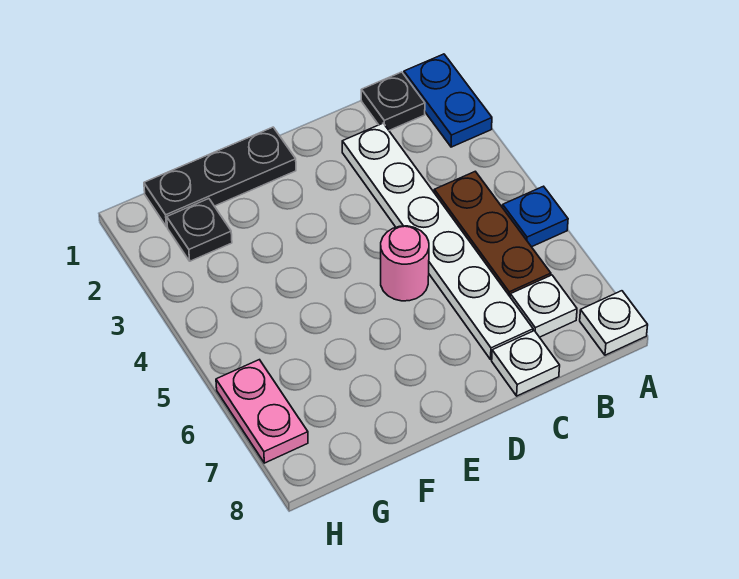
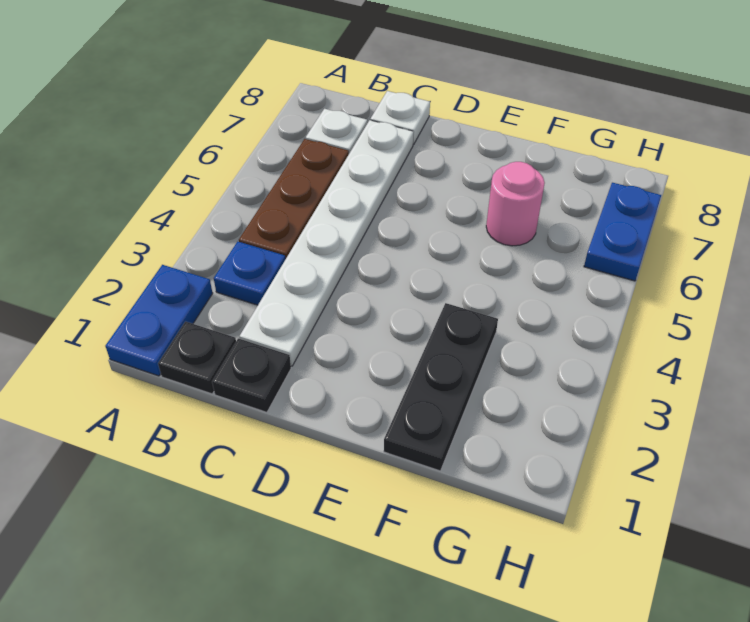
blue plate A5 level 1 -> blue plate B3 level 1
white plate A8 level 1 -> none
pink round brick D5 level 1 -> pink round brick F6 level 1
black plate E1:G1 level 1 -> black plate F1:F3 level 1
black plate G2 level 1 -> black plate C1 level 1
pink plate H6:H7 level 1 -> blue plate H6:H7 level 1

